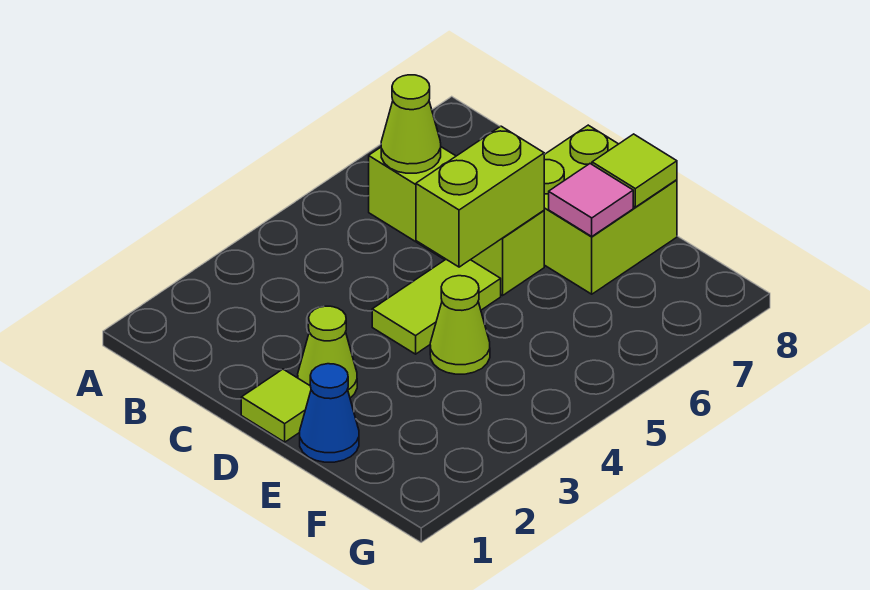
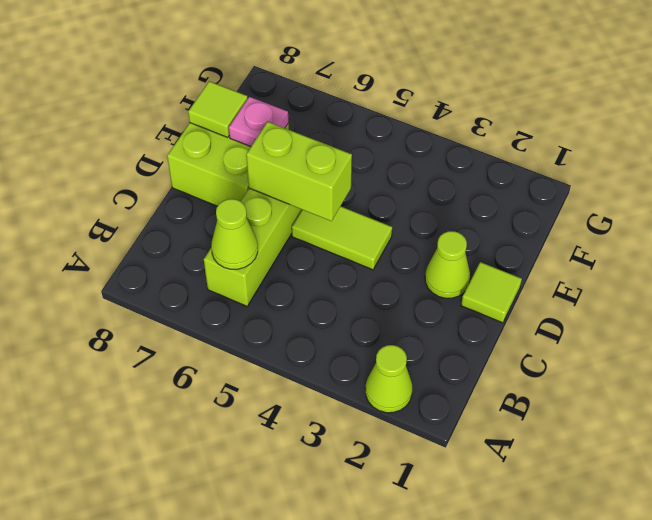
blue cone E1 level 1 -> none
lime cone E4 level 1 -> lime cone A2 level 1
pink tile E7 level 2 -> pink plate E7 level 2

